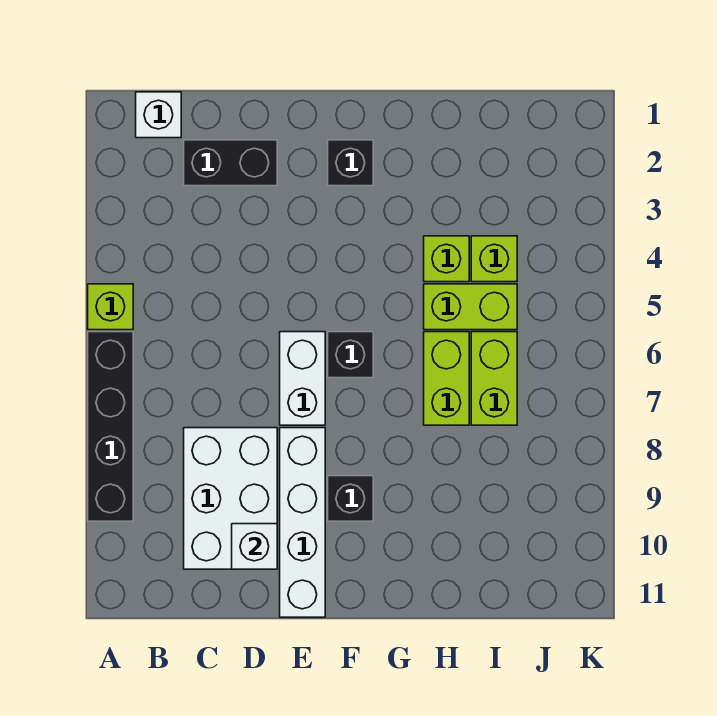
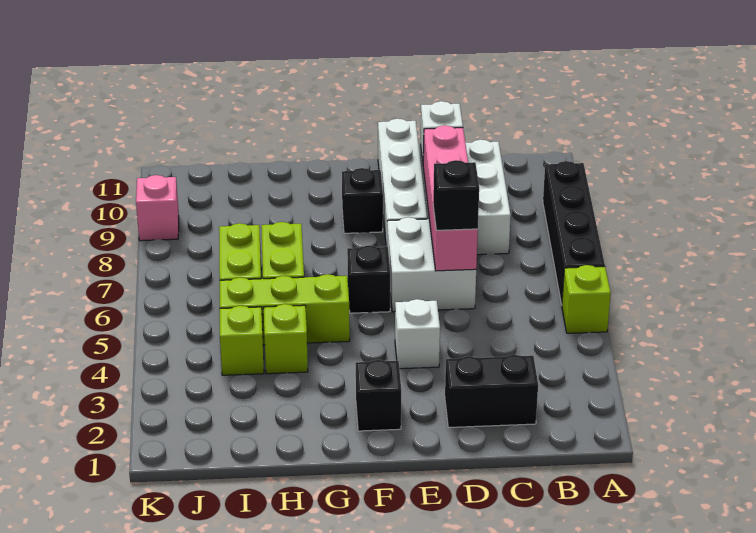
white brick B1 level 1 -> white brick E4 level 1
none -> pink brick D6:D9 level 2
none -> black brick D6 level 3
white brick E6:E7 level 1 -> white brick D6:E7 level 1
lime brick H5:I5 level 1 -> lime brick G5:I5 level 1
none -> pink brick K9 level 1

